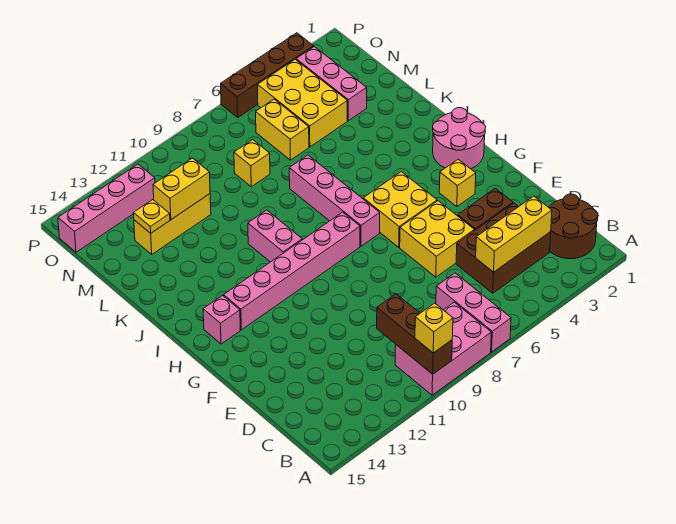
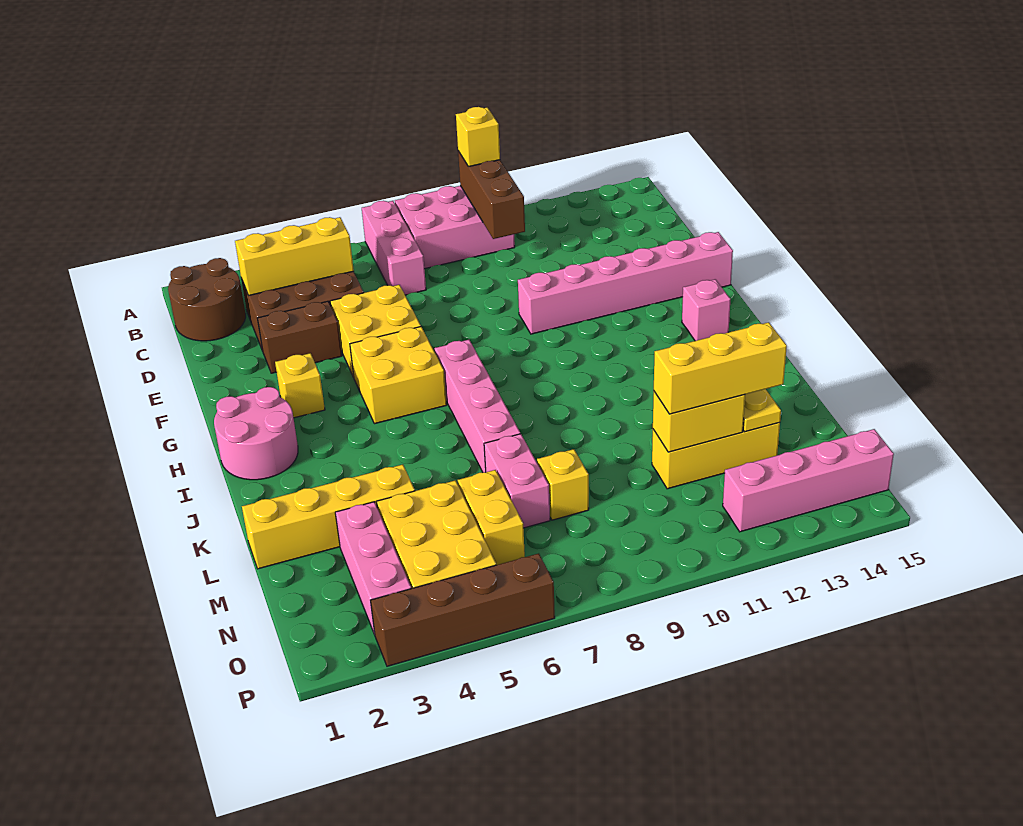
pink brick H8:H13 level 1 -> pink brick F10:F15 level 1
pink brick I10:J10 level 1 -> pink brick L7:M7 level 1
none -> yellow brick L1:L4 level 1
none -> yellow brick M11:M13 level 3

